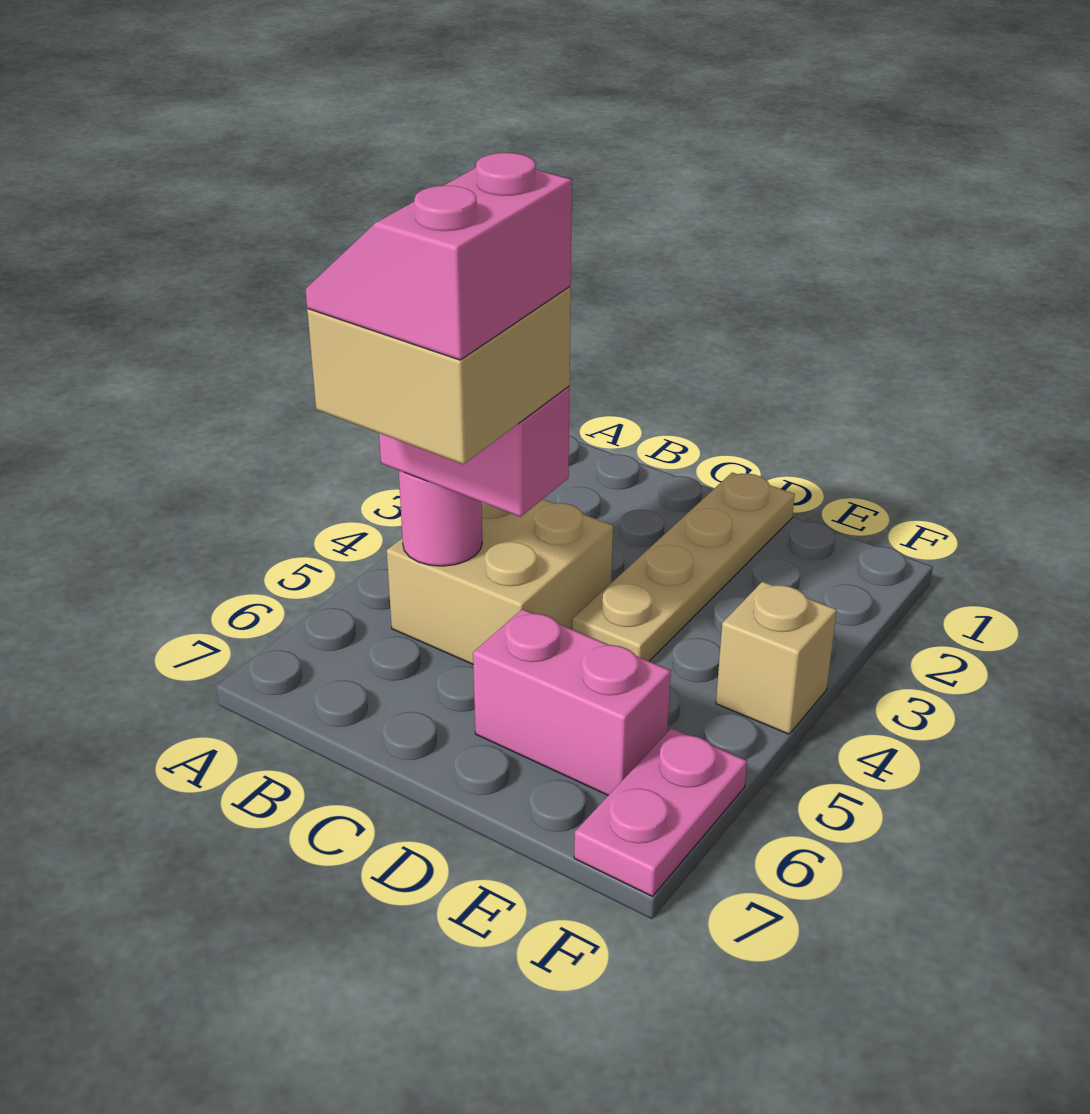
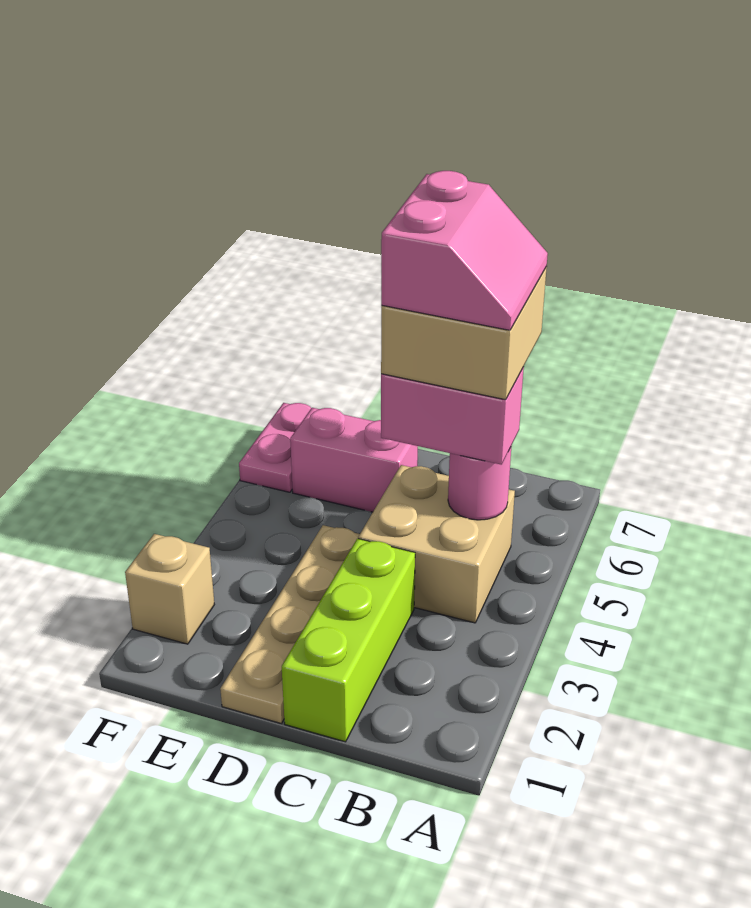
none -> lime brick C1:C3 level 1
tan brick F4 level 1 -> tan brick F2 level 1

